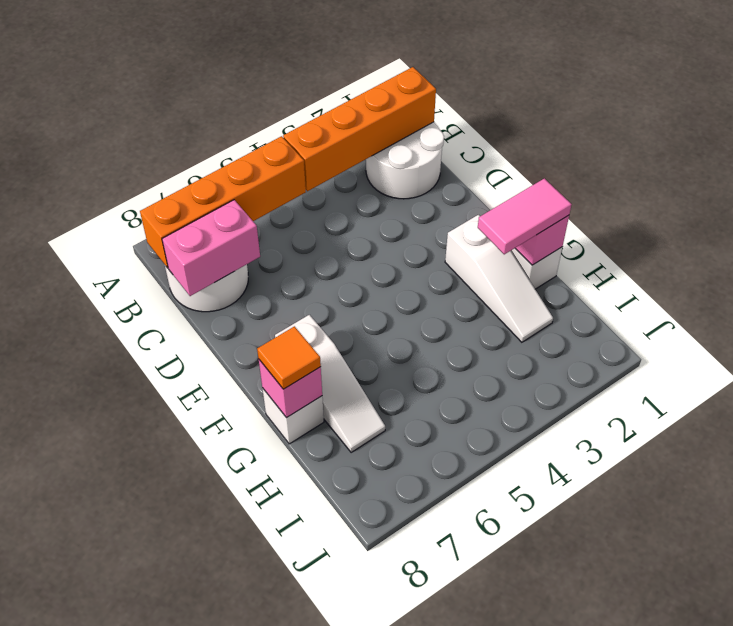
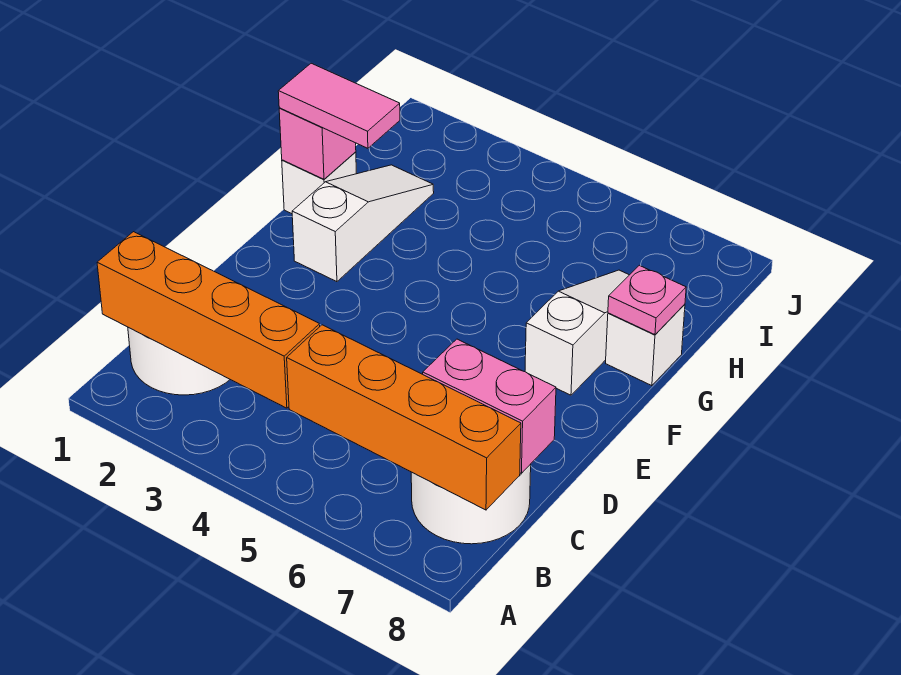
pink brick G8 level 2 -> pink plate G8 level 2
orange tile G8 level 3 -> none

